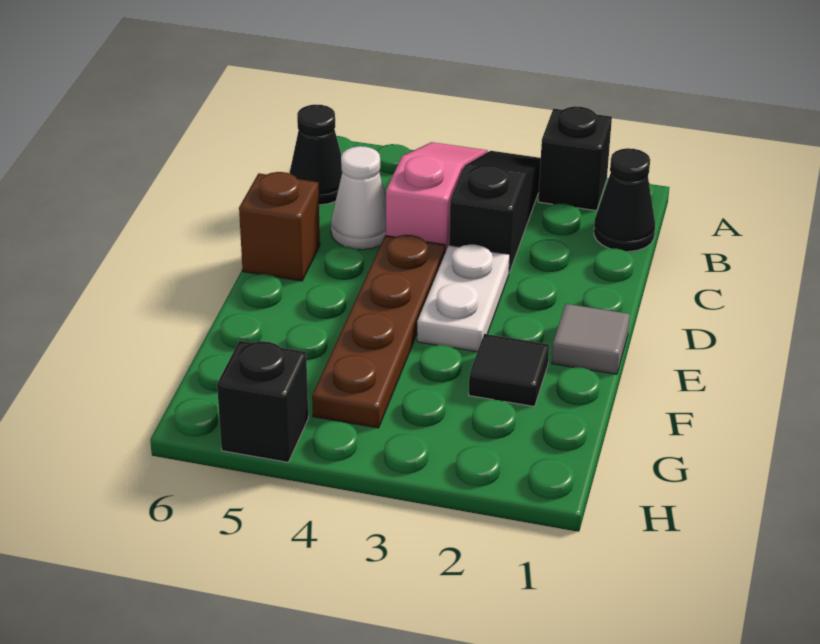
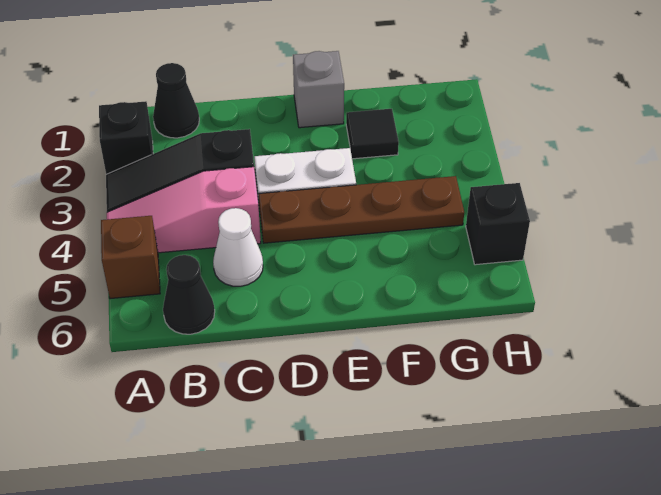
brown brick D6 level 1 -> brown brick A5 level 1
grey tile E1 level 1 -> grey brick E1 level 1

